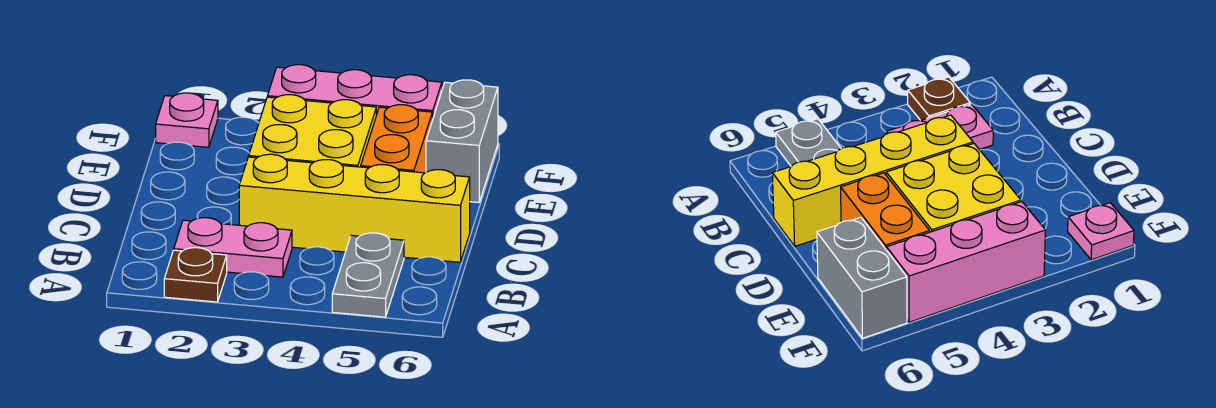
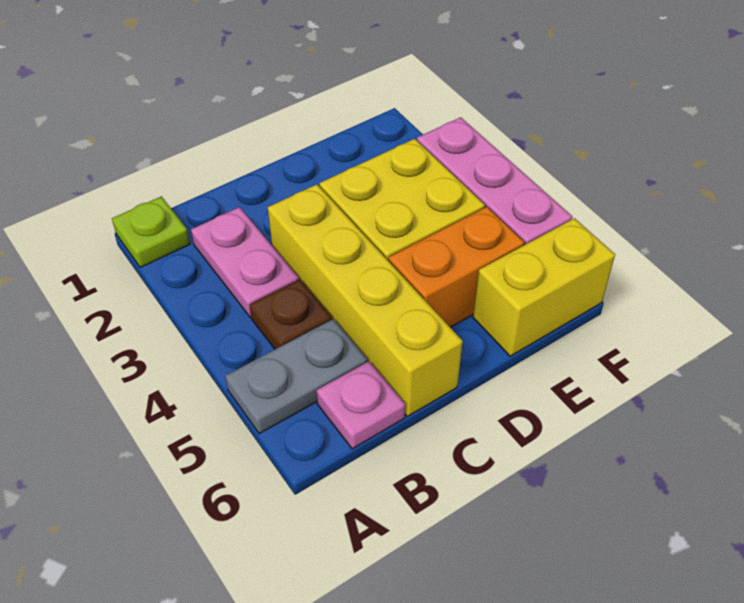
none -> lime plate A1 level 1
brown plate A2 level 1 -> brown plate B4 level 1
grey brick E6:F6 level 1 -> yellow brick E6:F6 level 1
pink plate F1 level 1 -> pink plate B6 level 1

